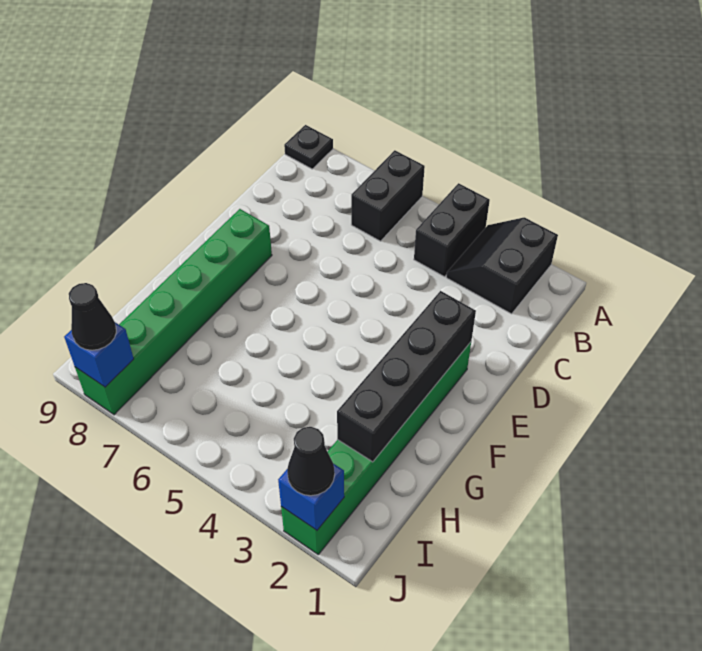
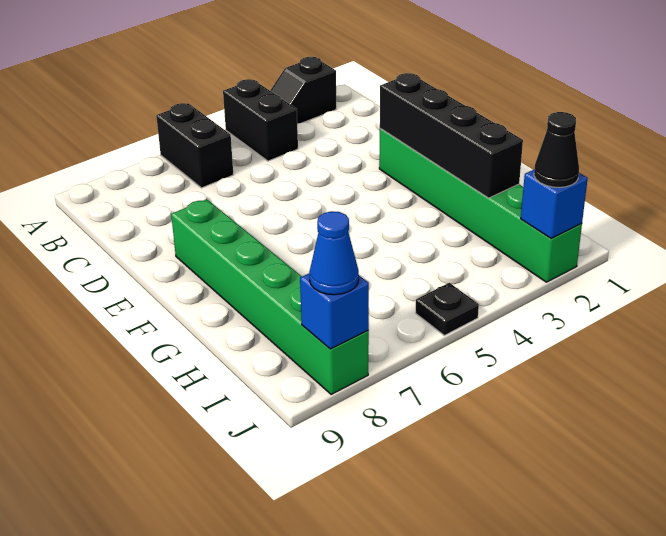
black slope A2:B3 level 1 top 2 -> black slope A2:A3 level 1 top 2
black plate A9 level 1 -> black plate J5 level 1
black cone J8 level 3 -> blue cone J8 level 3

